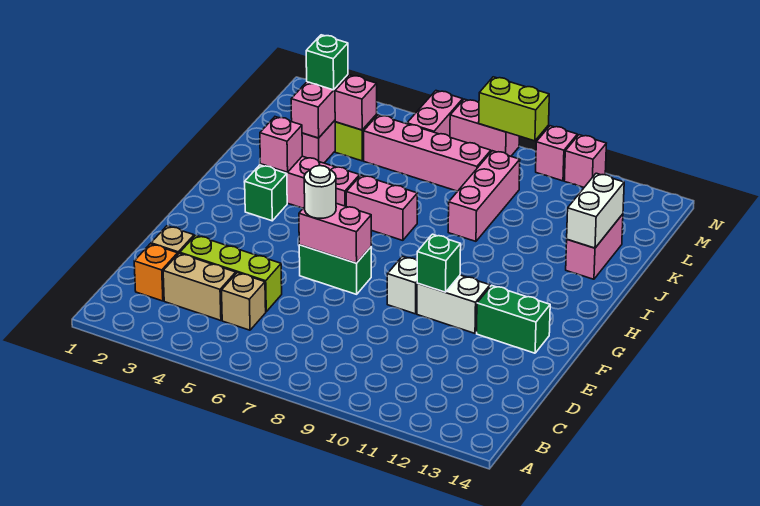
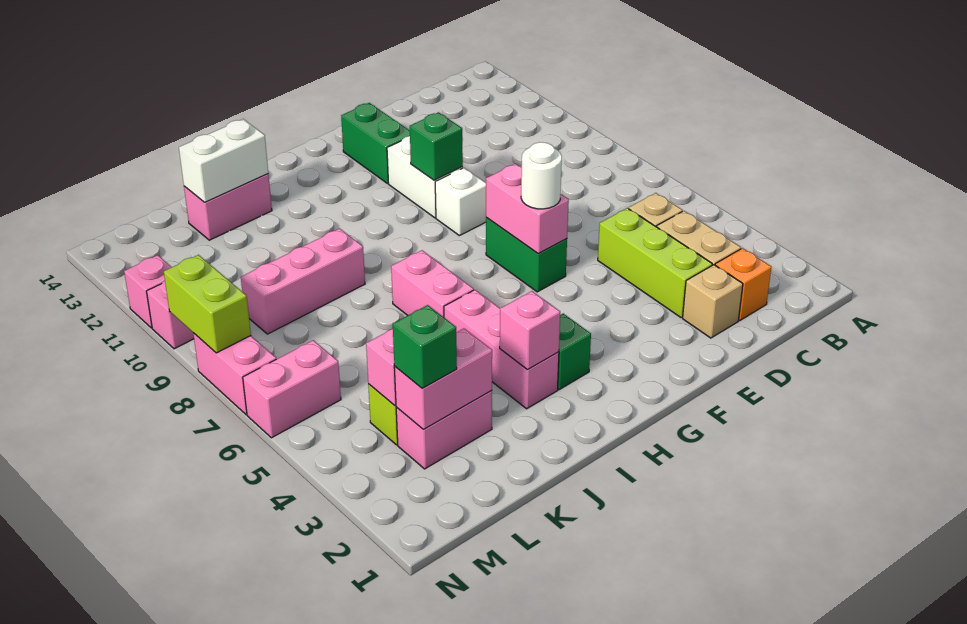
pink brick L5:L8 level 1 -> none

